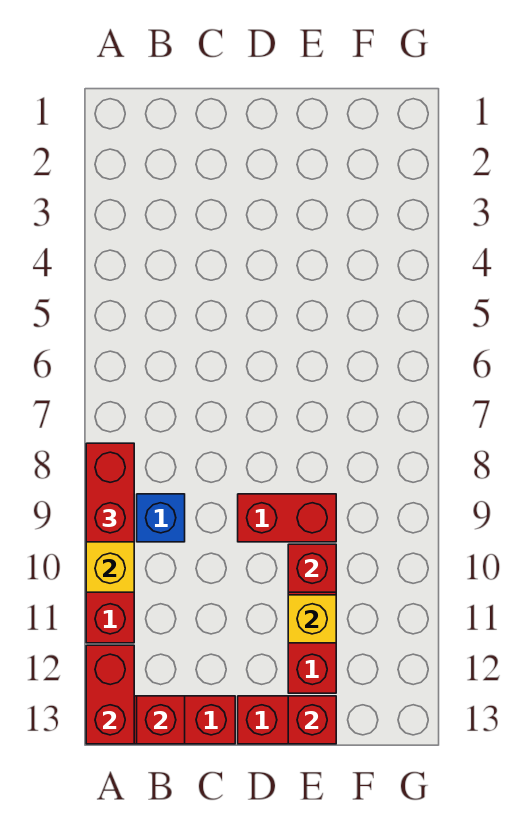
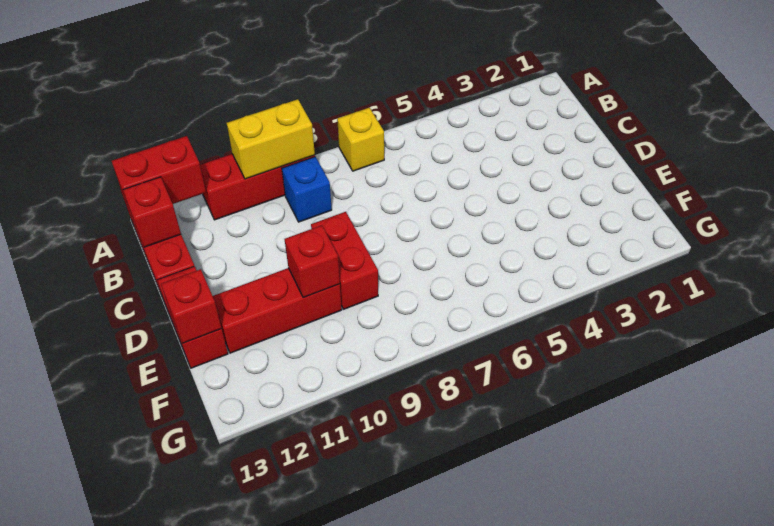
red brick A8:A9 level 3 -> none
yellow brick E11 level 2 -> yellow brick A7 level 1

